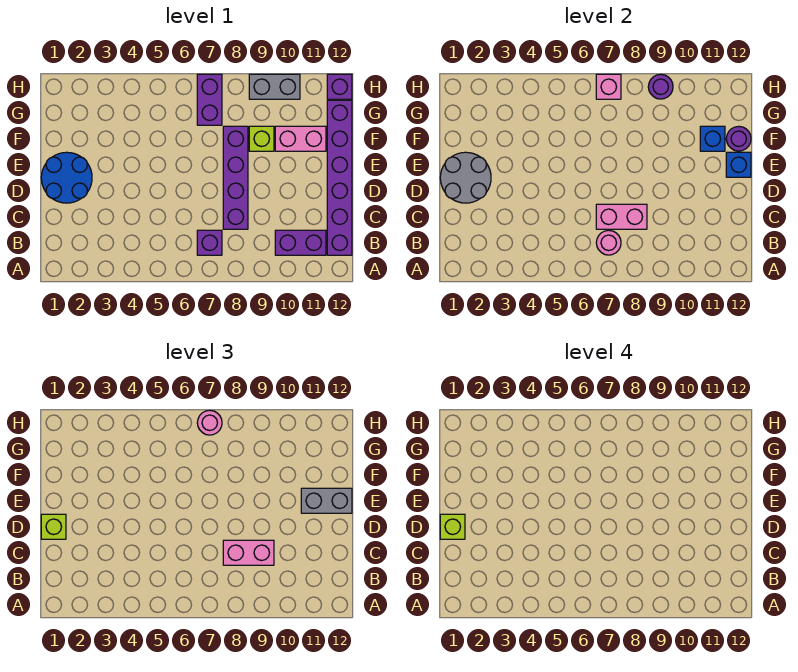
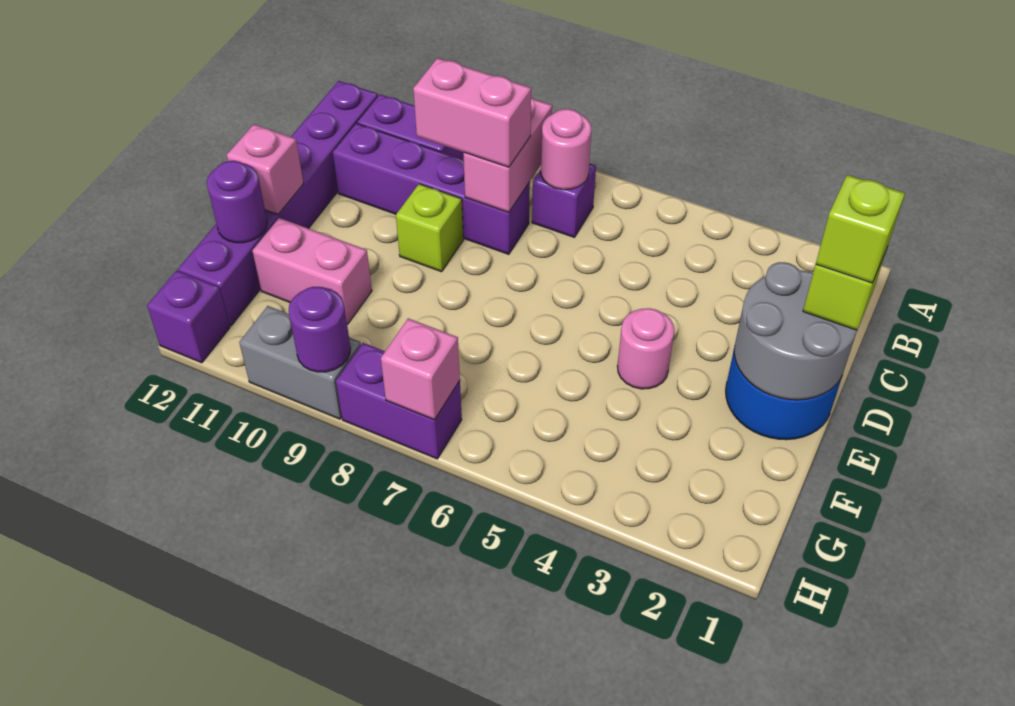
pink brick C7:C8 level 2 -> pink brick B8:C8 level 2
purple brick C8:F8 level 1 -> purple brick C8:C11 level 1
grey brick E11:E12 level 3 -> none
blue brick E12 level 2 -> pink brick E12 level 2
lime brick F9 level 1 -> lime brick D9 level 1
blue brick F11 level 2 -> none
purple brick G7:H7 level 1 -> purple brick H7:H8 level 1
pink round brick H7 level 3 -> pink round brick E4 level 1

